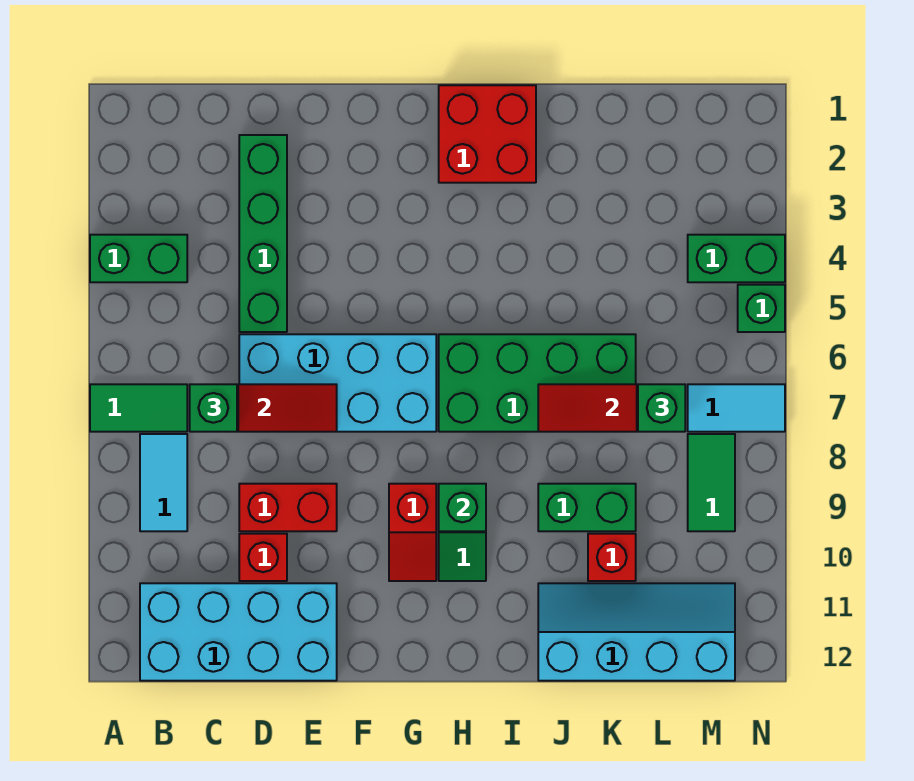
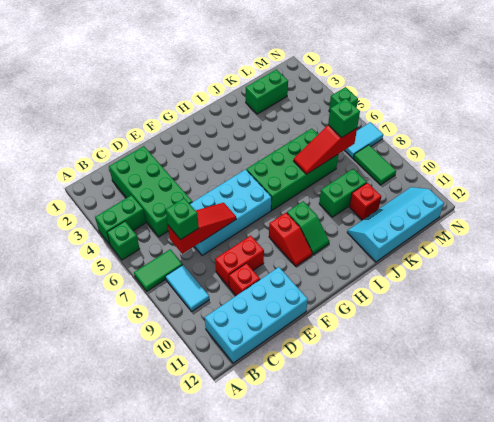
green brick D2:D5 level 1 -> green brick C2:D5 level 1
red brick H1:I2 level 1 -> none
green brick H9 level 2 -> green brick A5 level 1
green brick M4:N4 level 1 -> green brick K2:L2 level 1

